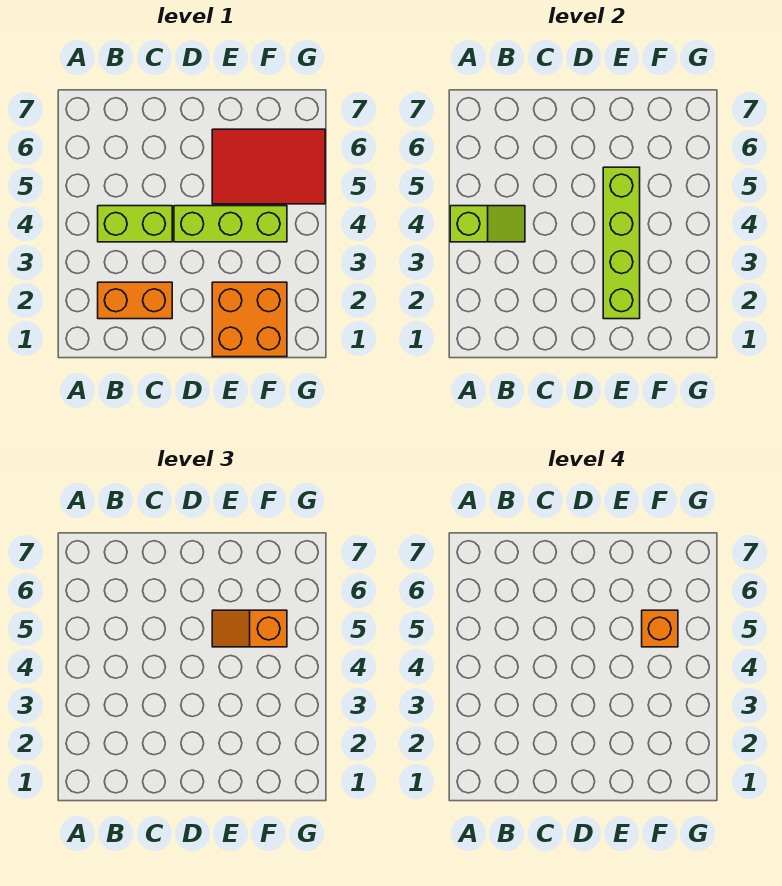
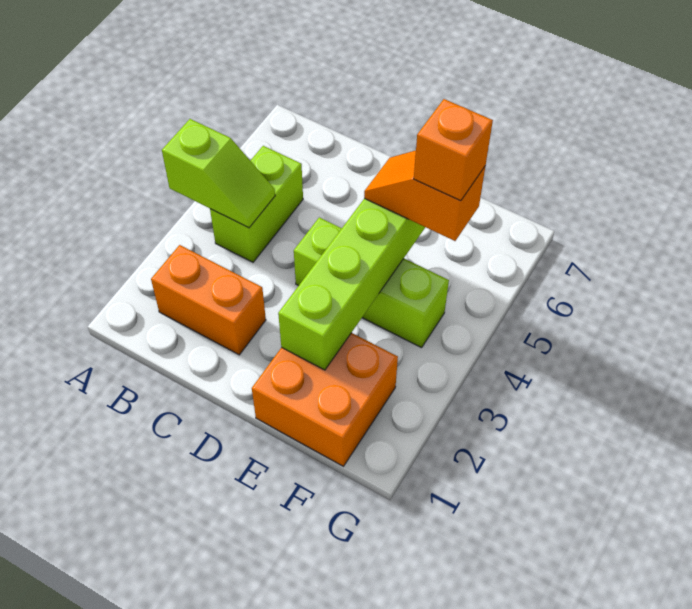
lime brick B4:C4 level 1 -> lime brick B4:B5 level 1
red tile E5:G6 level 1 -> none

